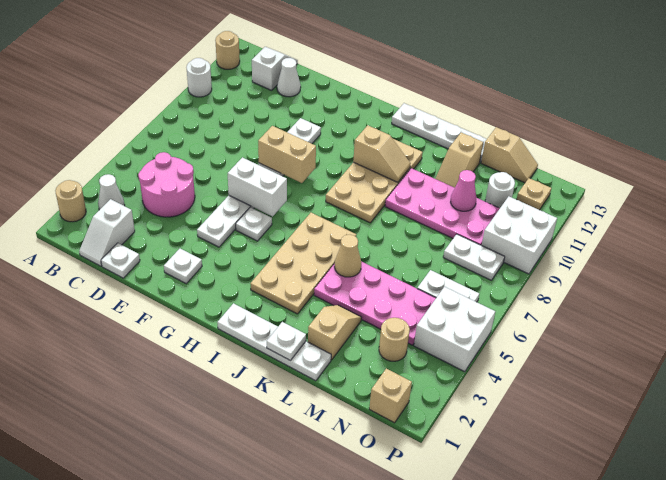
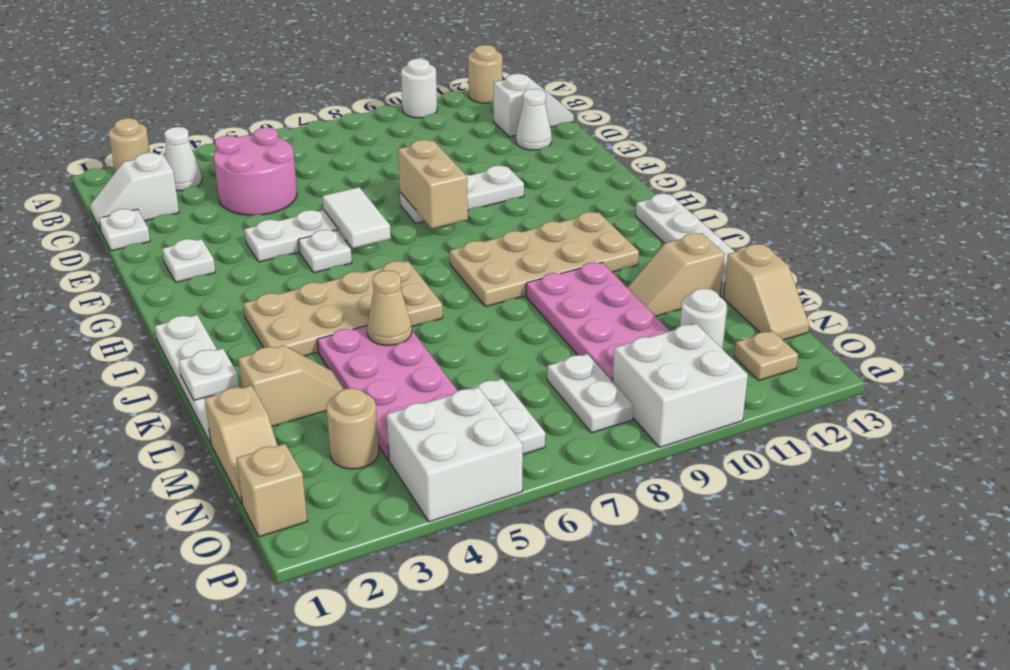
white brick F6:G6 level 2 -> white tile F6:G6 level 2
tan slope I10:J10 level 2 top I -> tan slope M1:N1 level 1 top M
pink cone M10 level 2 -> none

